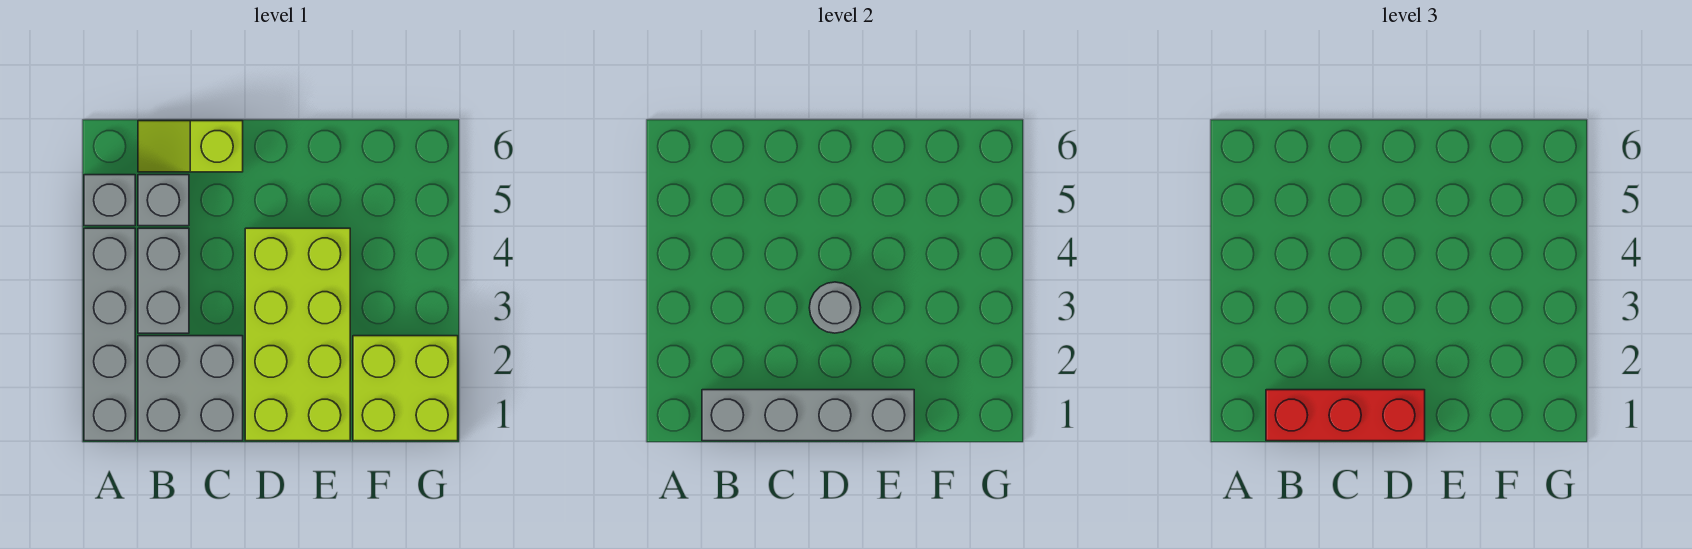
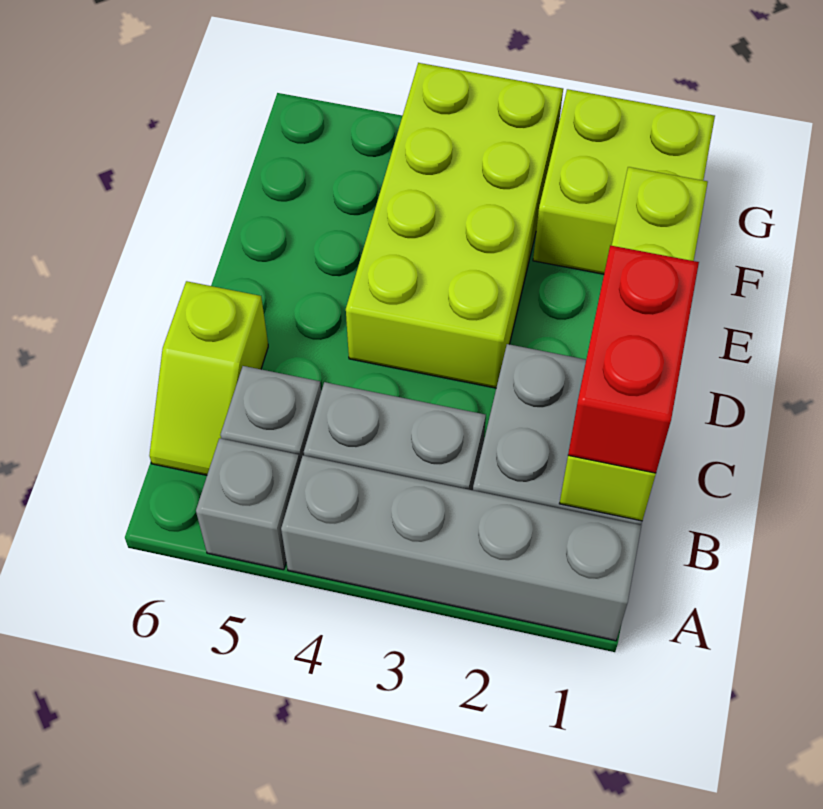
grey brick B1:E1 level 2 -> lime brick B1:E1 level 2
red brick B1:D1 level 3 -> red brick B1:C1 level 3
lime brick D1:E4 level 1 -> lime brick D3:G4 level 1
grey round brick D3 level 2 -> none

